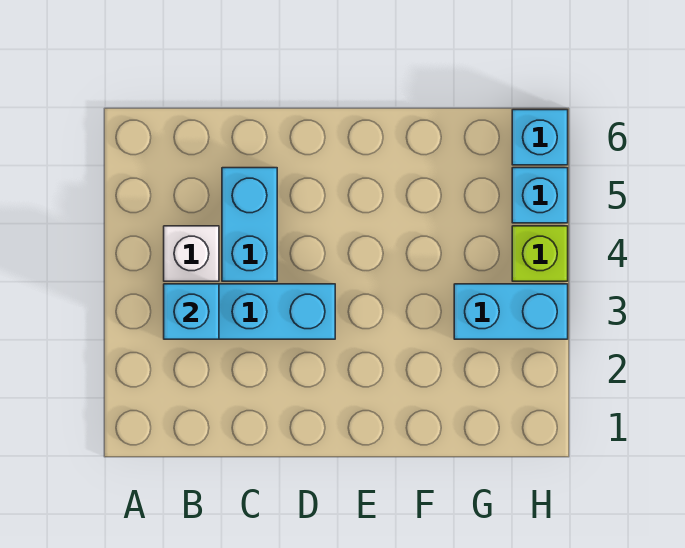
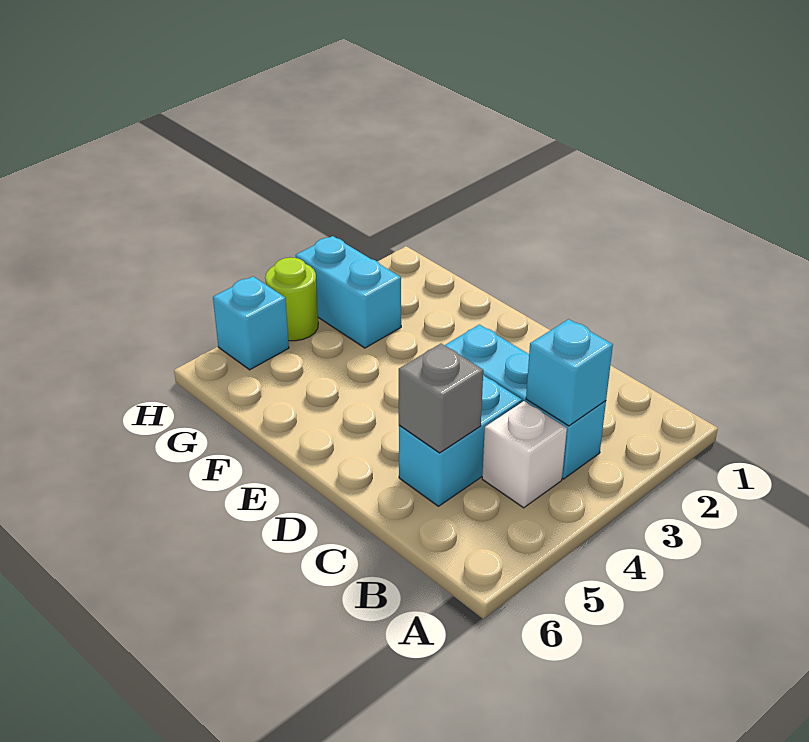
none -> grey brick C5 level 2
lime brick H4 level 1 -> lime round brick H4 level 1
cyan brick H6 level 1 -> none

